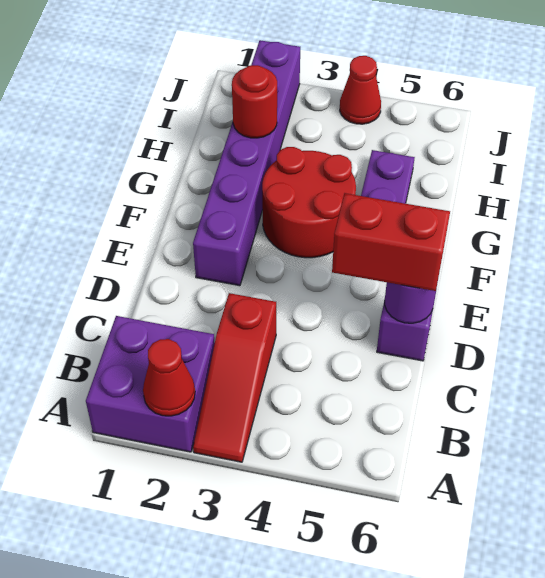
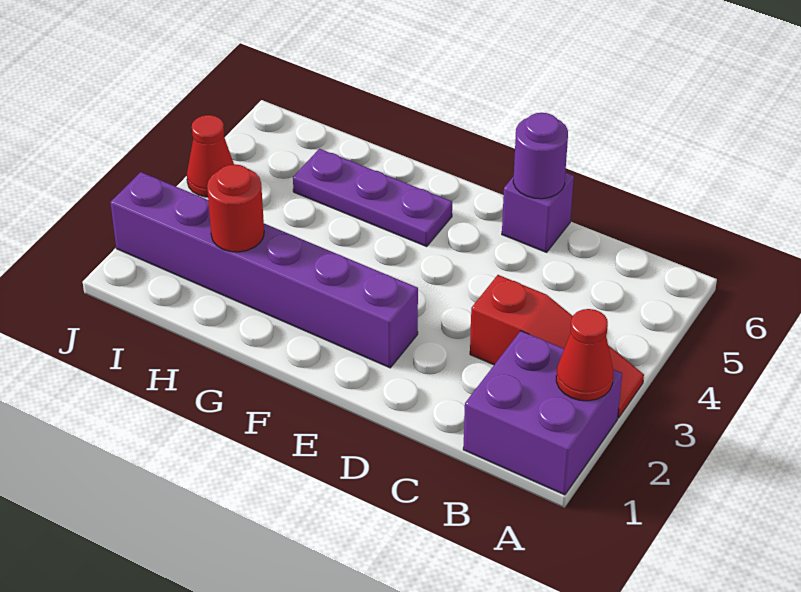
red brick D5:D6 level 3 -> none
red round brick F3:G4 level 1 -> none

